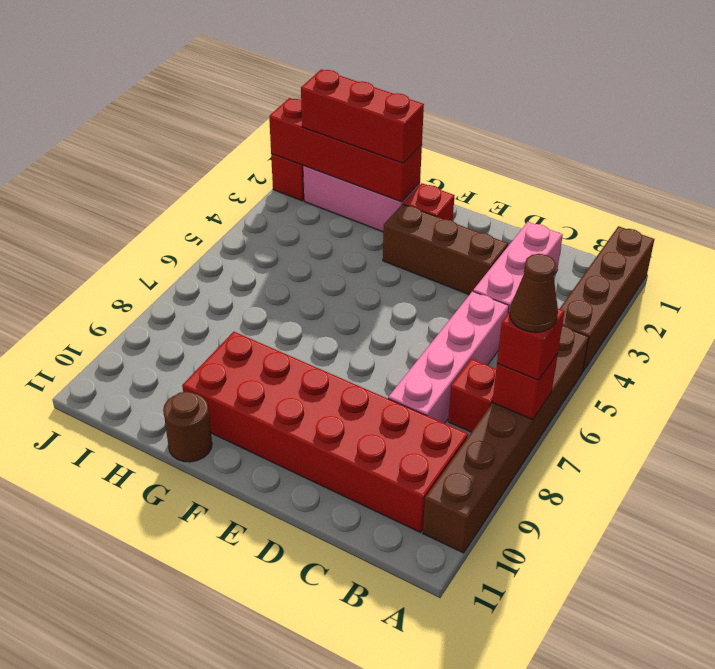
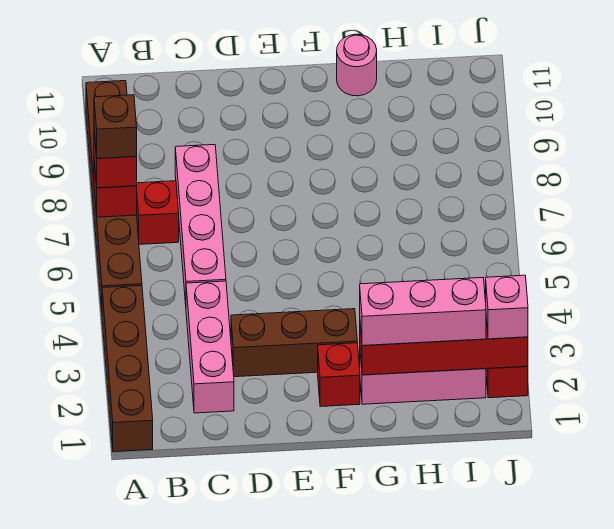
brown cone A7 level 4 -> brown brick A7 level 4
red brick B9:G10 level 1 -> none
red brick G2:I2 level 3 -> pink brick G2:I2 level 3
brown round brick G11 level 1 -> pink round brick G11 level 1
none -> pink brick J2 level 3

